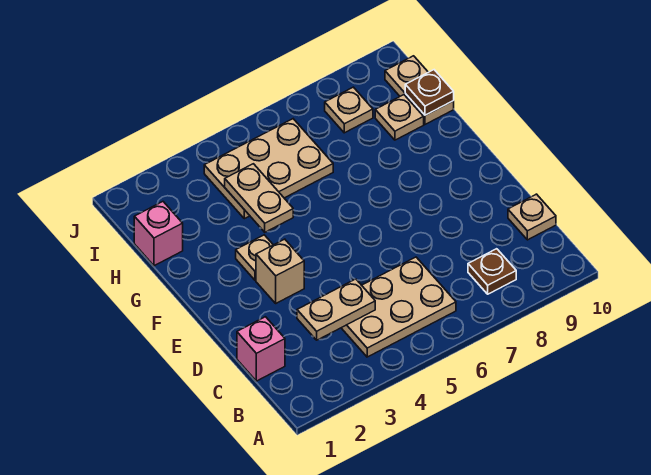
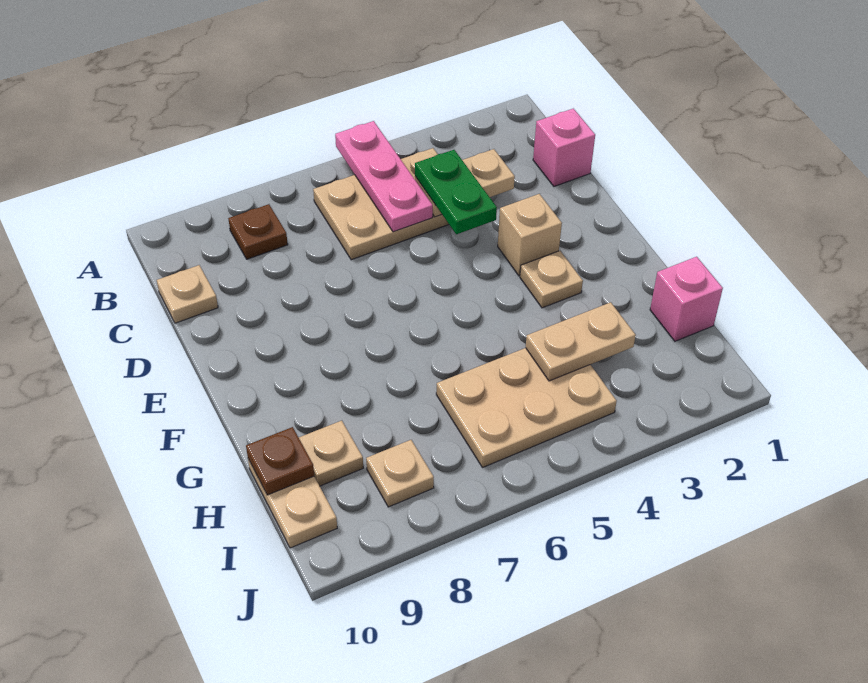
none -> pink plate A5:C5 level 2
none -> green plate C4:D4 level 3
tan plate G4:H4 level 2 -> tan plate H3:H4 level 2

